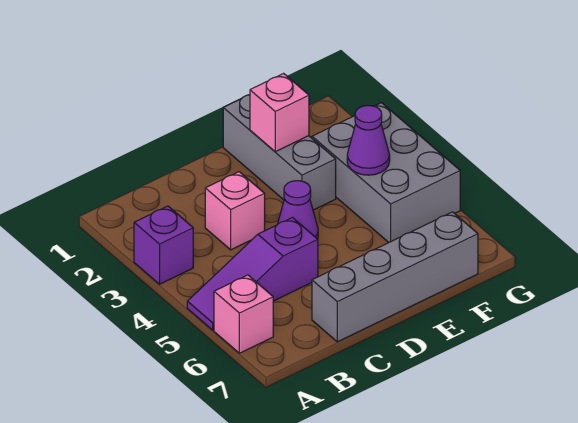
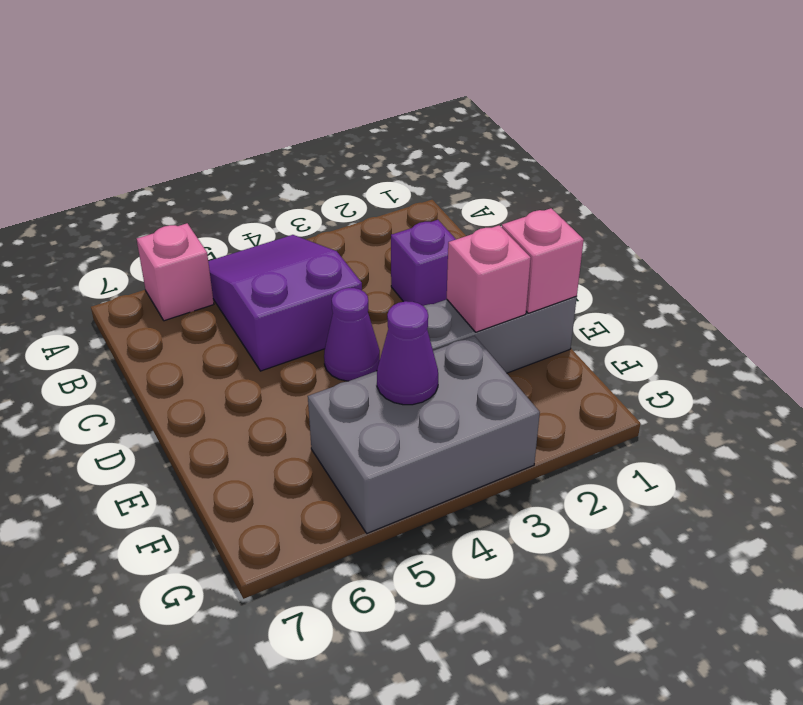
purple brick A3 level 1 -> purple brick C2 level 1
purple slope A5:C5 level 1 top C -> purple slope A4:C5 level 1 top C
pink brick C3 level 1 -> pink brick E1 level 2
grey brick C7:F7 level 1 -> none

